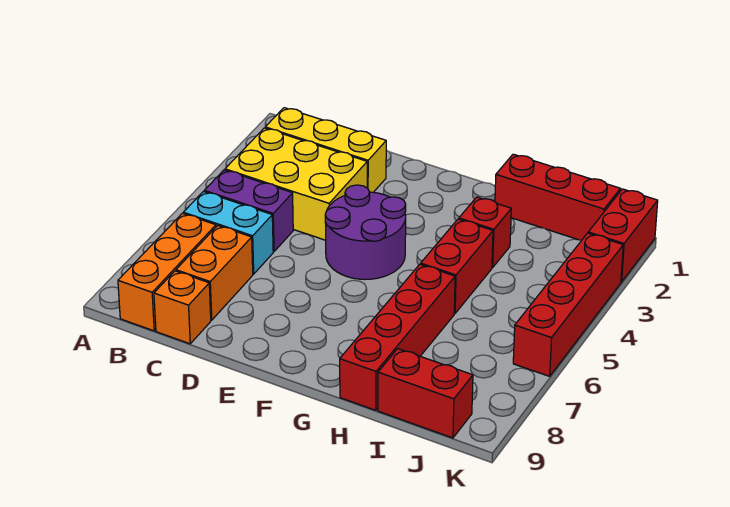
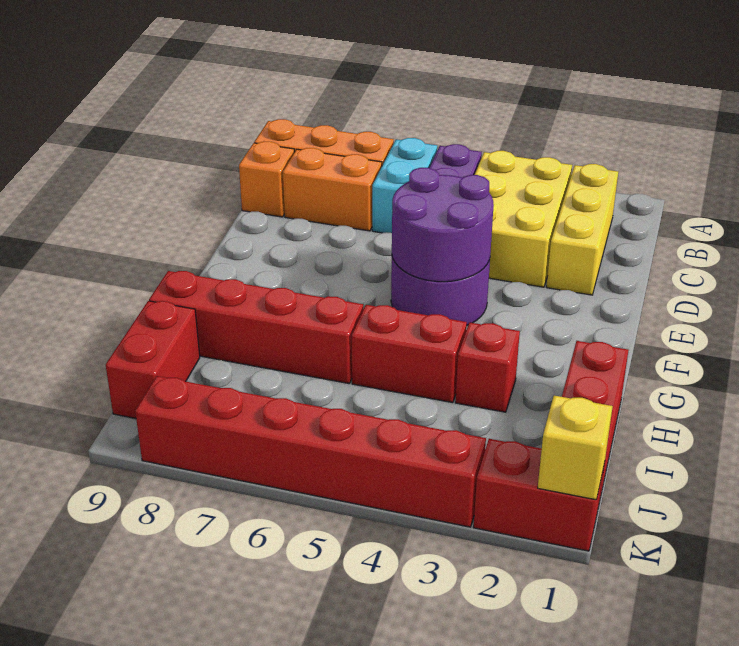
none -> purple round brick E4:F5 level 2
none -> yellow brick K1 level 2
red brick K3:K6 level 1 -> red brick K3:K8 level 1

